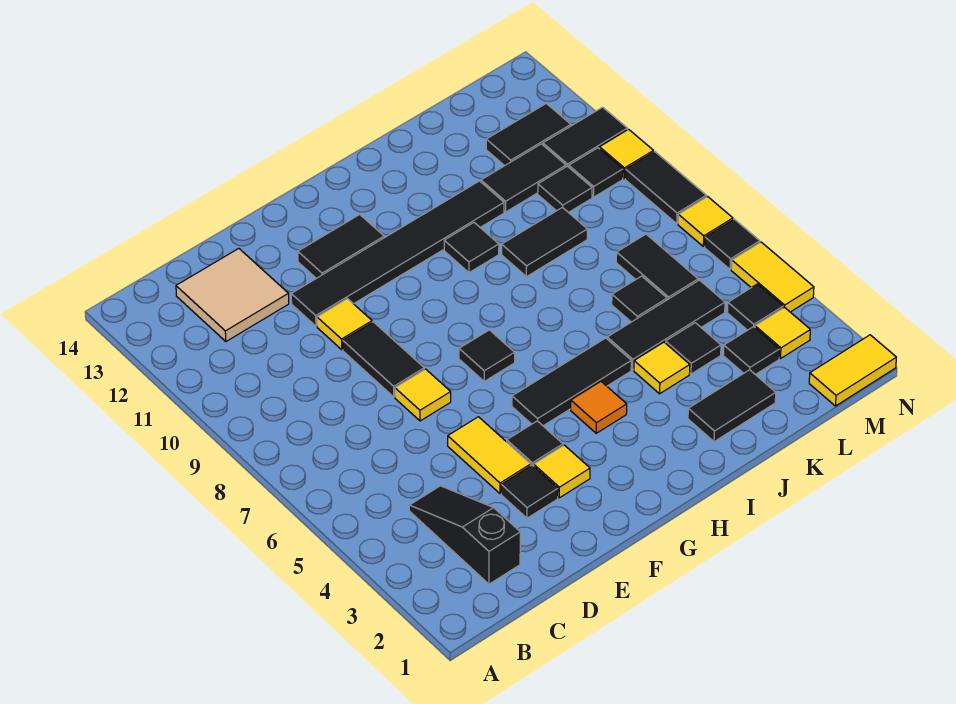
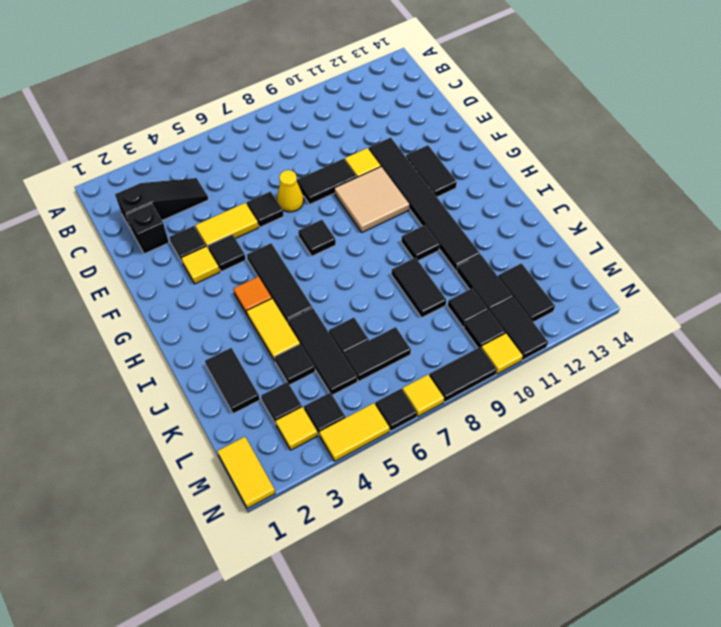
tan tile C12:D13 level 1 -> tan tile F9:G10 level 1
none -> black brick D2 level 1
none -> black tile E6 level 1
yellow tile E7 level 1 -> yellow cone E7 level 1
yellow tile J4 level 1 -> yellow tile I4:J4 level 1

